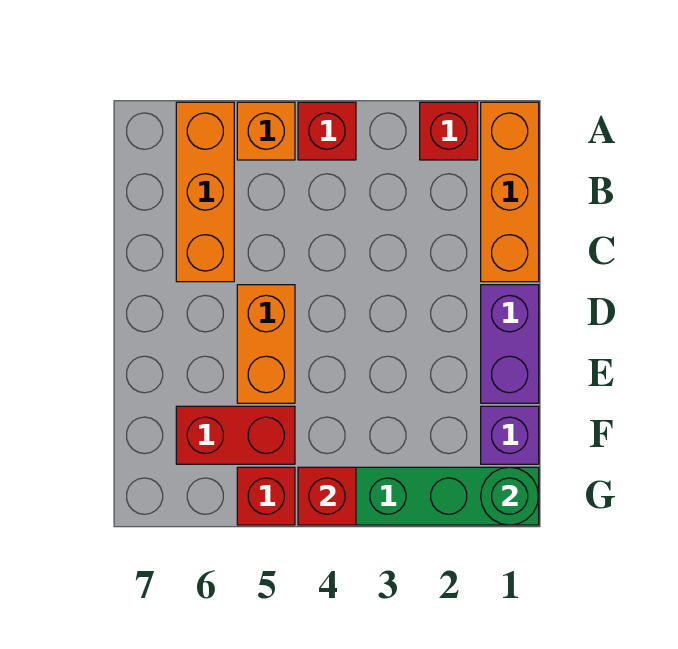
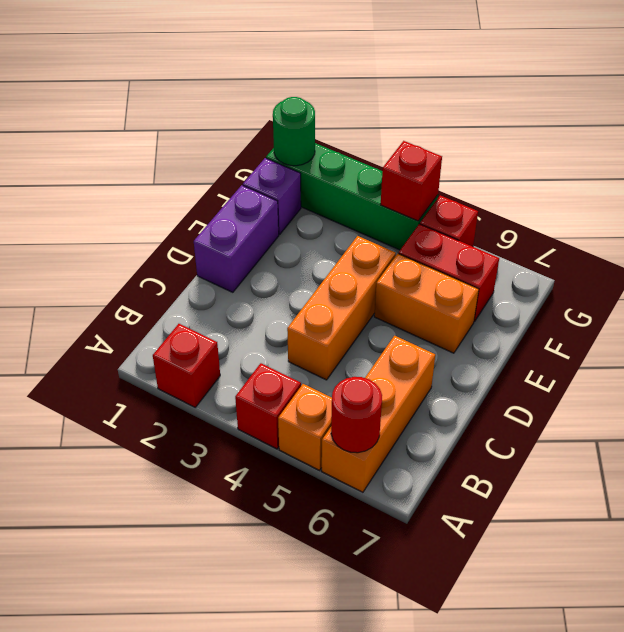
orange brick A1:C1 level 1 -> orange brick C4:E4 level 1
none -> red round brick A6 level 2
orange brick D5:E5 level 1 -> orange brick E5:E6 level 1

